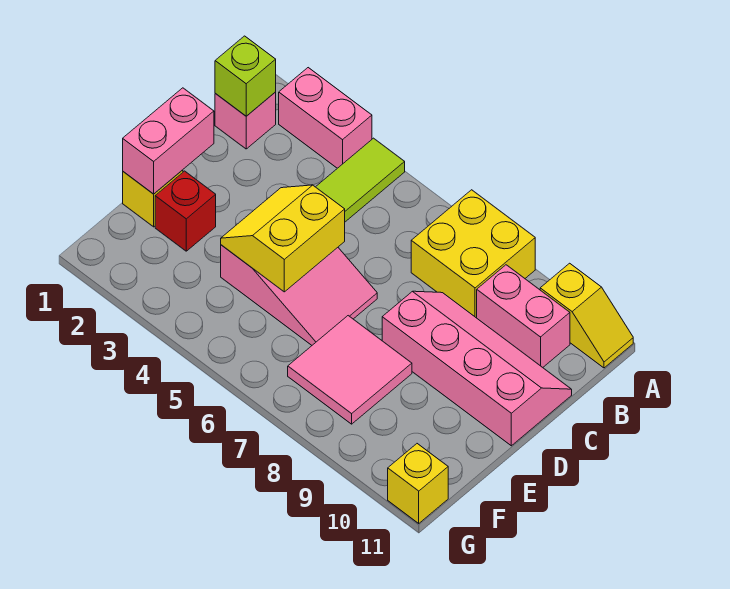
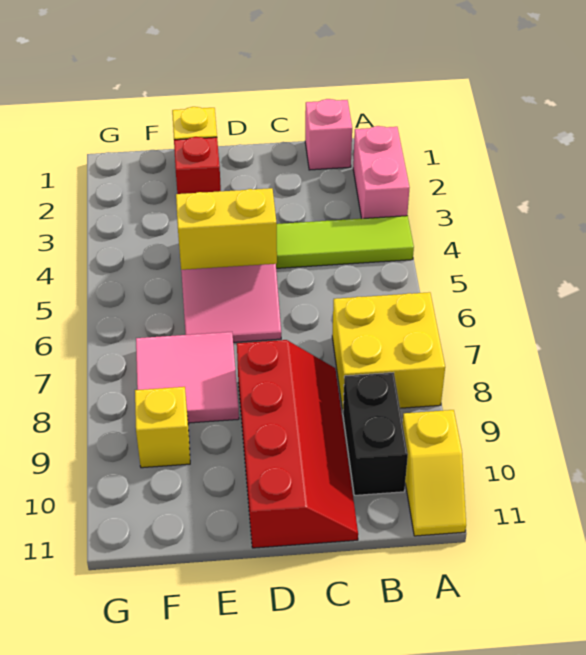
lime brick B1 level 2 -> none
pink brick B9:B10 level 1 -> black brick B9:B10 level 1
pink slope C8:D11 level 1 top D -> red slope C8:D11 level 1 top D
pink brick D1:E1 level 2 -> none
yellow brick G11 level 1 -> yellow brick F9 level 1

